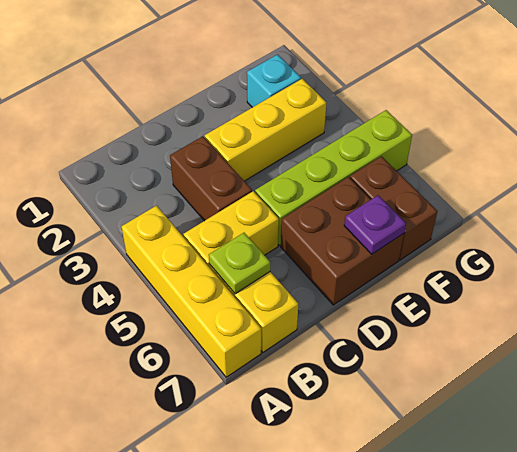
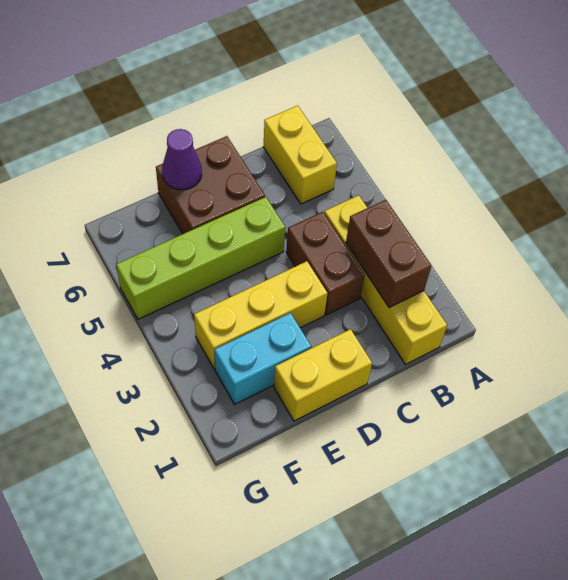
yellow brick A4:A7 level 1 -> yellow brick B1:B4 level 1
yellow brick B5:C5 level 1 -> yellow brick D1:E1 level 1
lime plate B6 level 2 -> none
purple plate E7 level 2 -> purple cone E7 level 2
cyan brick F2 level 1 -> cyan brick E2:F2 level 1
brown brick F6:F7 level 1 -> brown brick B2:B3 level 2

